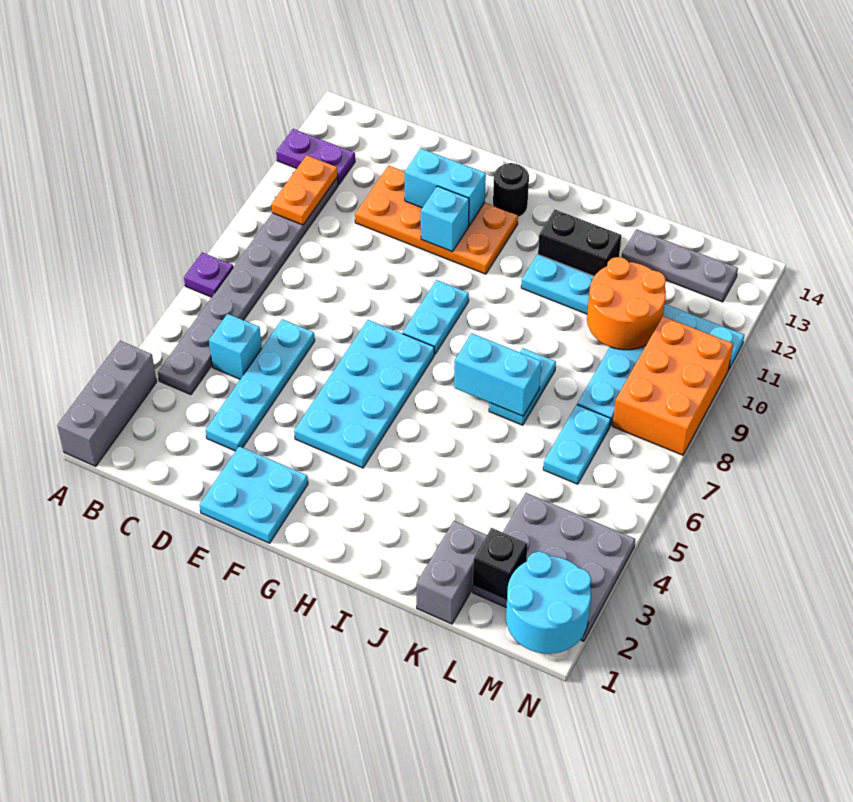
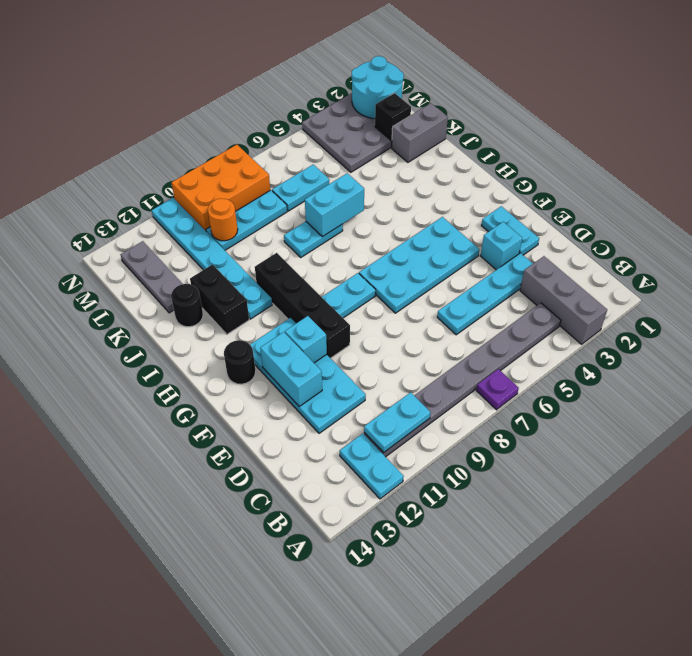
grey brick A1:A3 level 1 -> grey brick A3:C3 level 1
purple plate A12:B12 level 1 -> cyan plate A12:B12 level 1
orange plate B10:B11 level 2 -> cyan plate B10:B11 level 2
cyan brick C5 level 1 -> cyan brick E3 level 1
orange plate D11:G12 level 1 -> cyan plate D11:G12 level 1
cyan plate E1:F2 level 1 -> cyan plate E2:F2 level 1
none -> black brick F10:I10 level 1
cyan brick I7:J7 level 2 -> cyan brick J6:J7 level 2
none -> black round brick J13 level 1
orange round brick K10:L11 level 2 -> orange round brick L10 level 2

